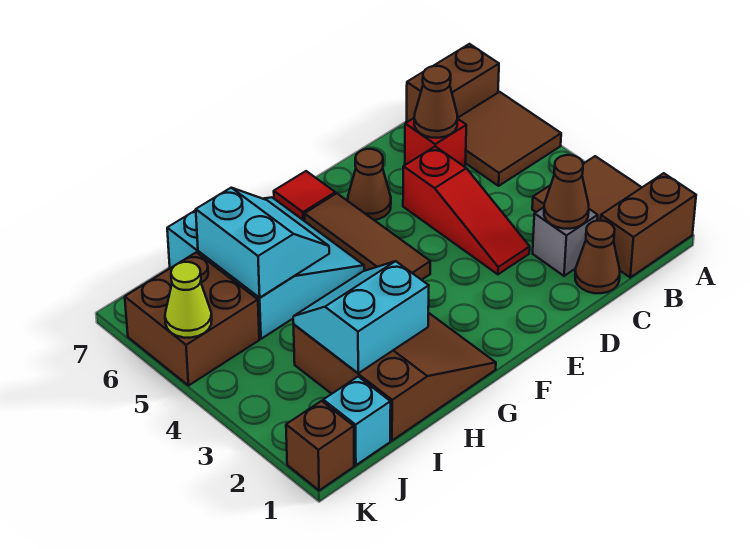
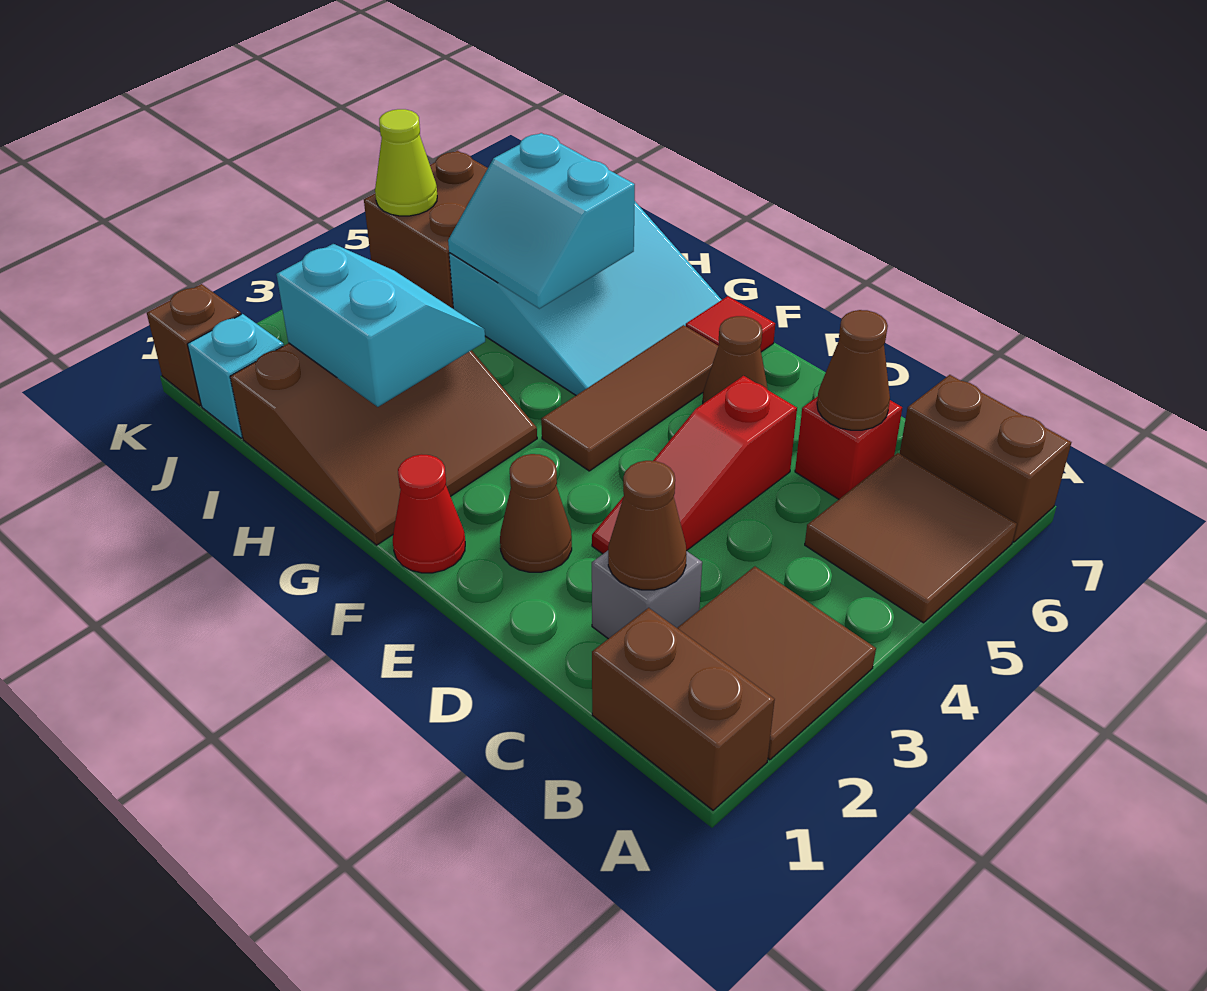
brown cone C1 level 1 -> brown cone E2 level 1
none -> red cone F1 level 1
cyan slope H5:I6 level 2 top I -> cyan slope H5:I6 level 2 top 6

